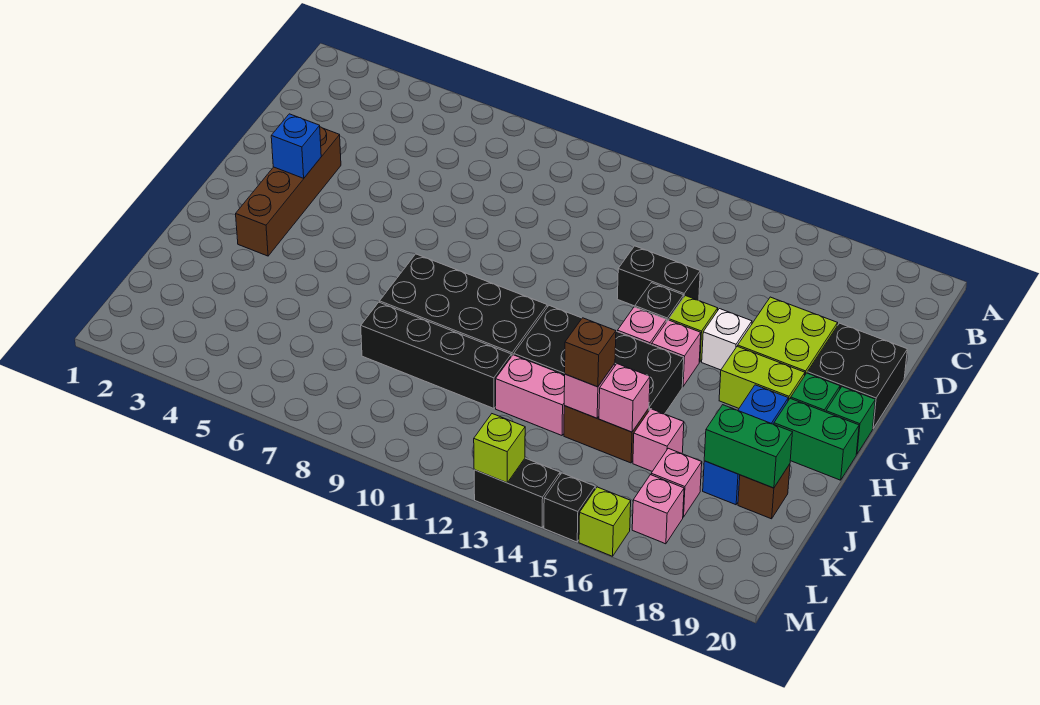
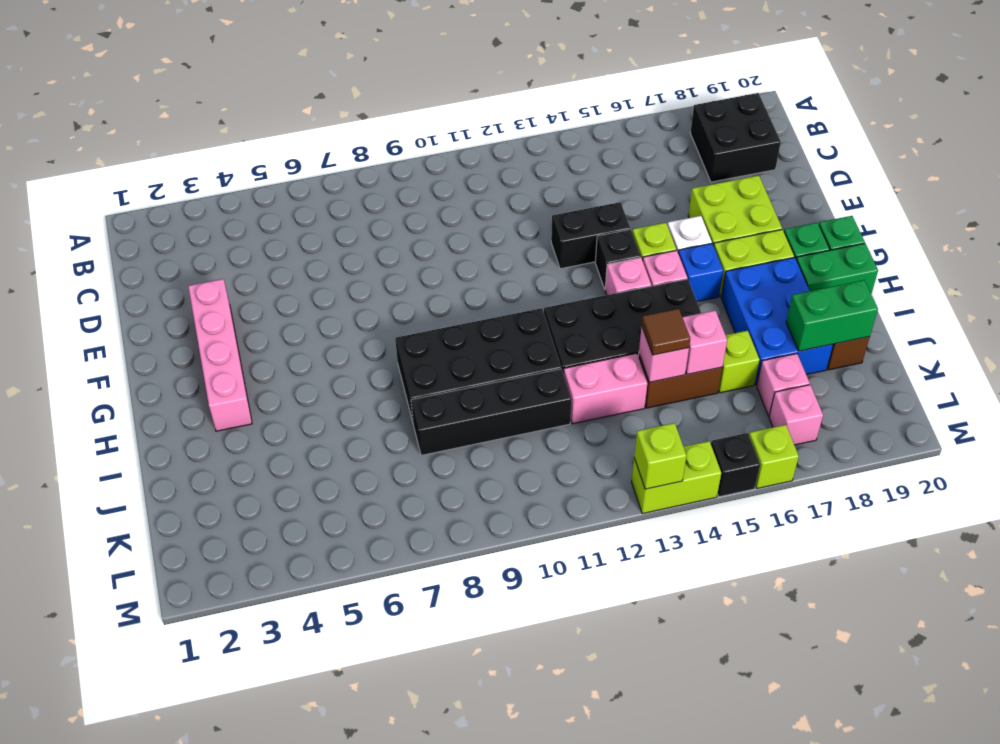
brown brick E3:H3 level 1 -> pink brick E3:H3 level 1
black brick E19:F20 level 1 -> black brick B18:C19 level 1
blue brick F3 level 2 -> blue brick G16 level 1
blue brick H18:J18 level 1 -> blue brick H17:J18 level 1
brown brick J14 level 3 -> brown tile J14 level 3
pink brick J16 level 1 -> lime brick J16 level 1
black brick M13:M14 level 1 -> lime brick M13:M14 level 1

